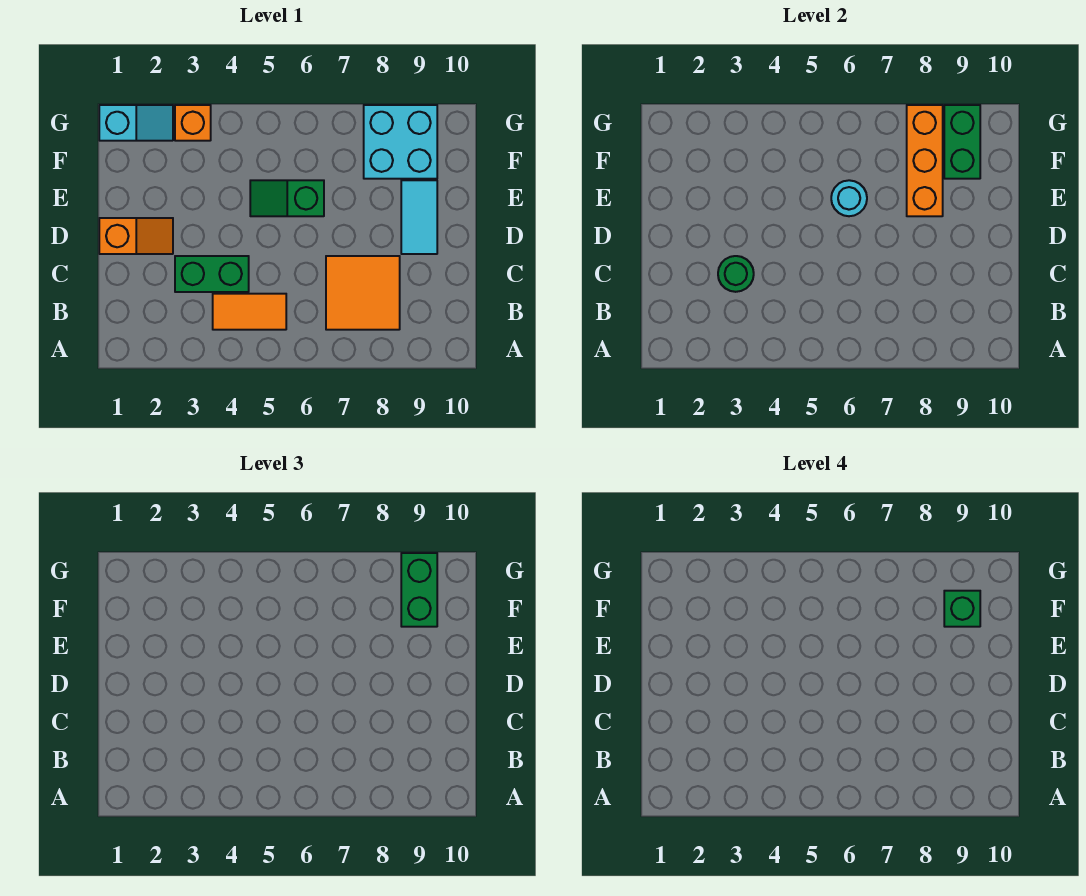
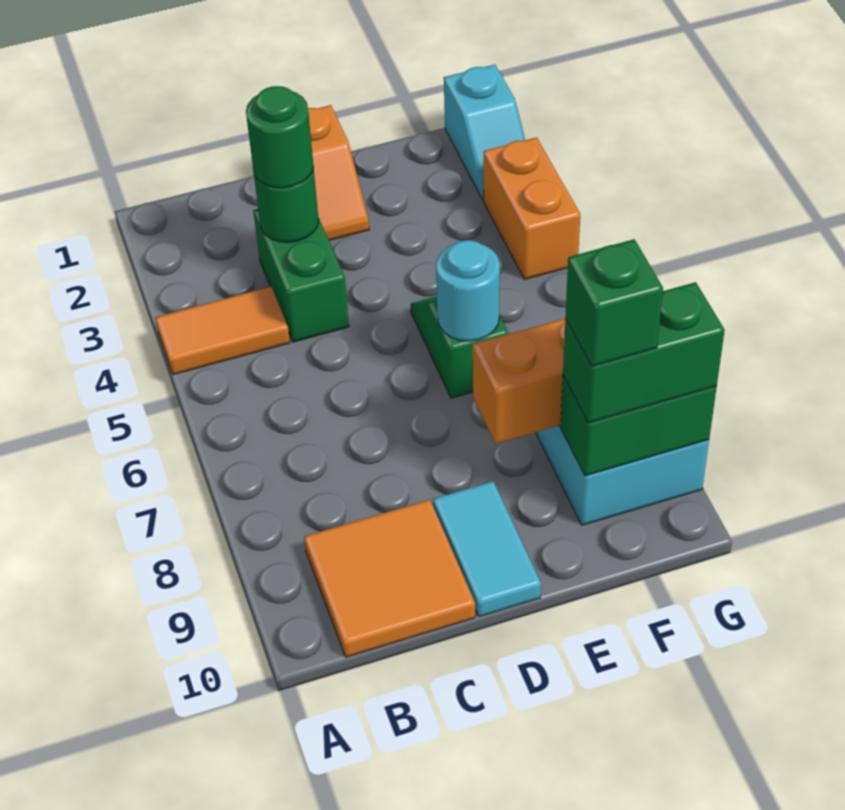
orange tile B4:B5 level 1 -> orange tile A4:B4 level 1
orange tile B7:C8 level 1 -> orange tile B9:C10 level 1
none -> green round brick C3 level 3
cyan tile D9:E9 level 1 -> cyan tile D9:D10 level 1
orange brick G3 level 1 -> orange brick G3:G4 level 1

